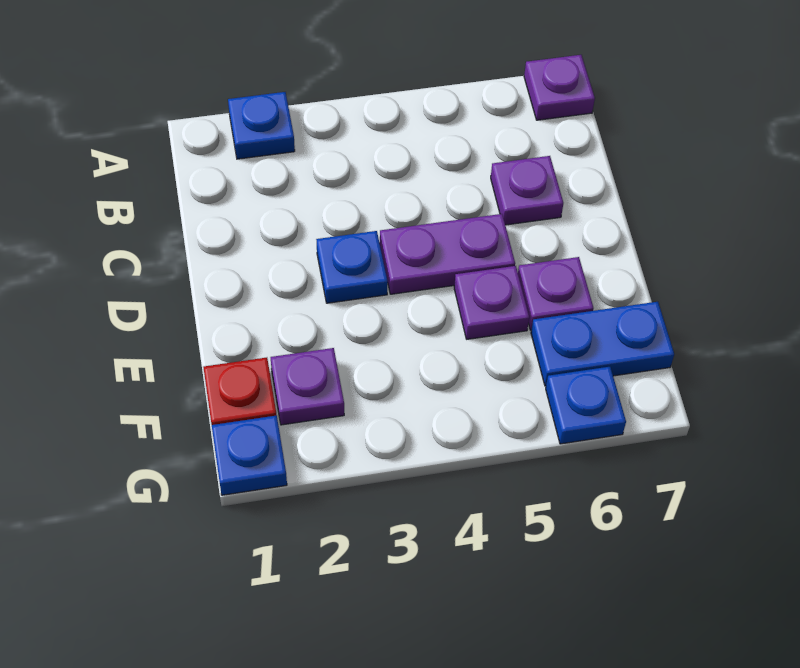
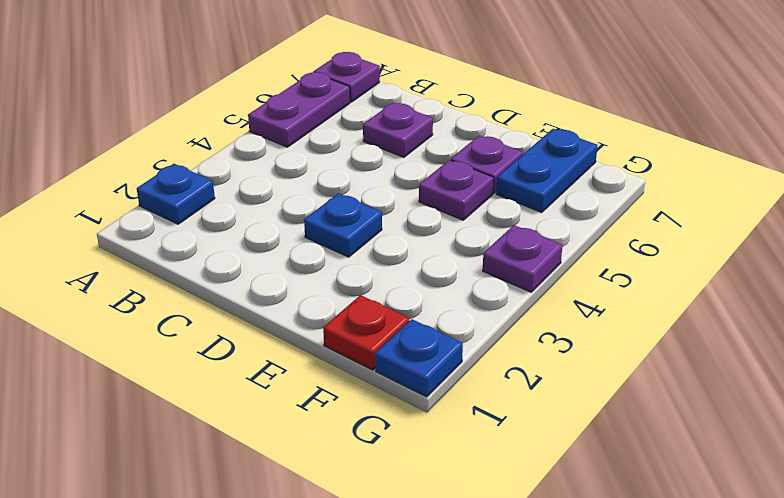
purple plate D4:D5 level 1 -> purple plate A5:A6 level 1
purple plate F2 level 1 -> purple plate G4 level 1
blue plate G6 level 1 -> none

